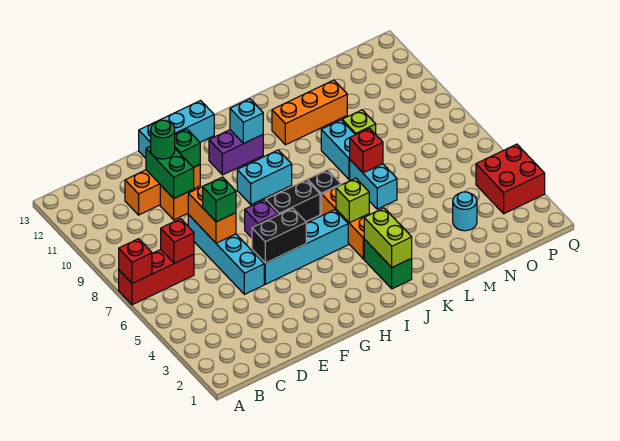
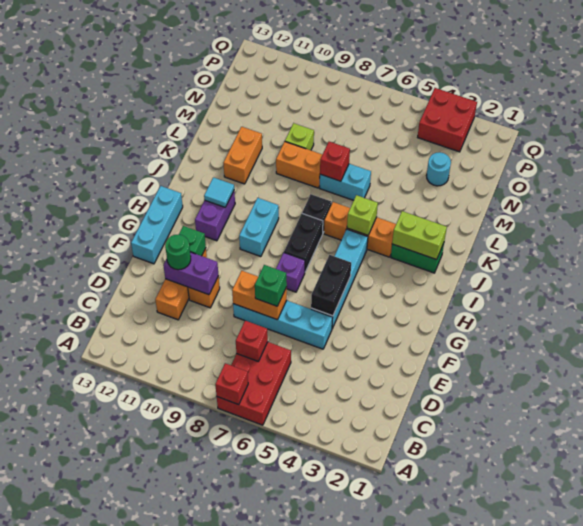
red brick A7:C7 level 1 -> red brick A6:C7 level 1
green brick E10:E11 level 2 -> purple brick E10:E11 level 2
cyan brick I11 level 2 -> cyan tile I11 level 2
orange brick K11:M11 level 1 -> orange brick K11:L11 level 1
cyan brick L8:L9 level 1 -> orange brick L8:L9 level 1

